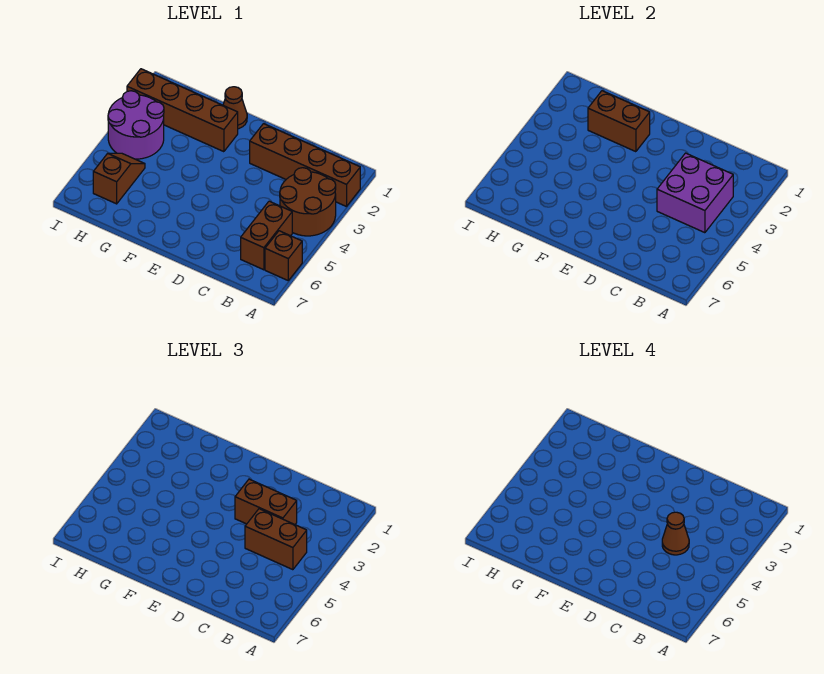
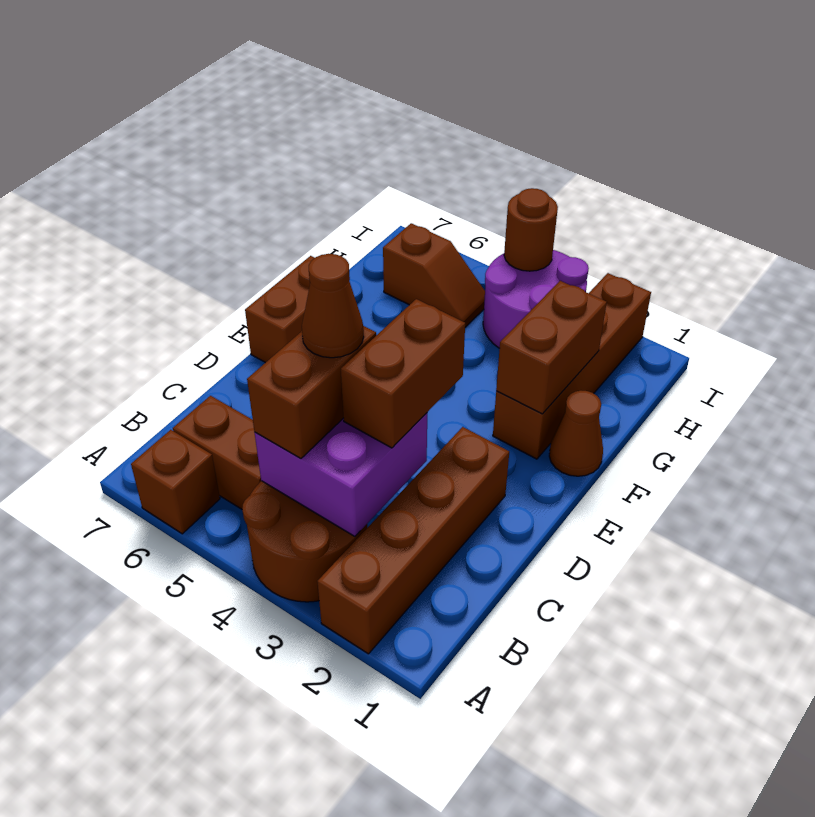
none -> brown brick E7:F7 level 1
none -> brown round brick I4 level 2

